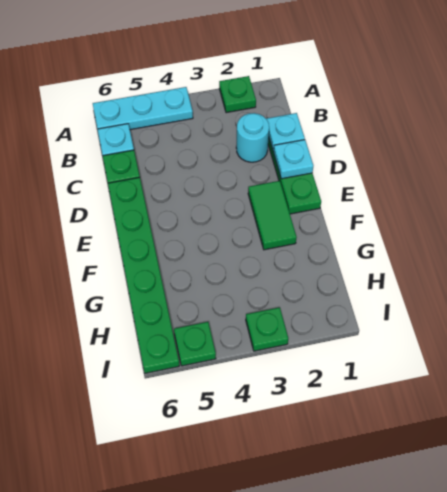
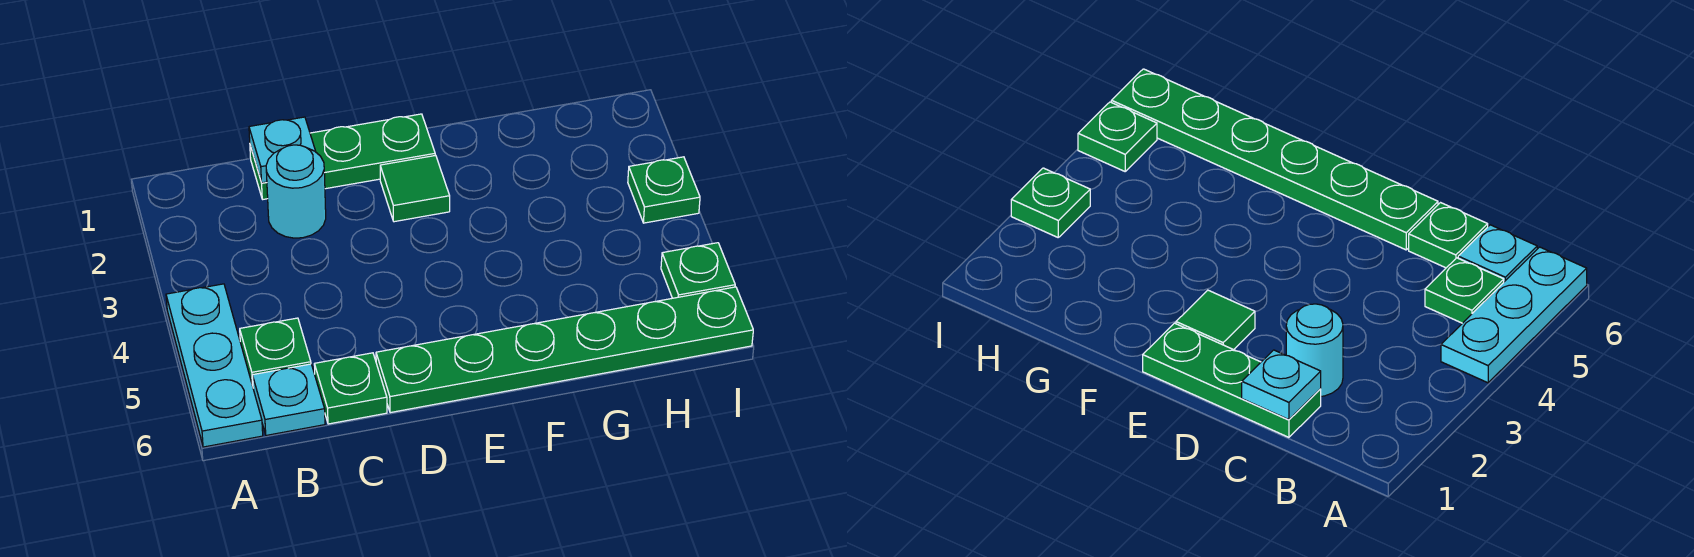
green plate A2 level 1 -> green plate B5 level 1
cyan plate D1 level 2 -> none
green tile E2:F2 level 1 -> green tile E2 level 1

